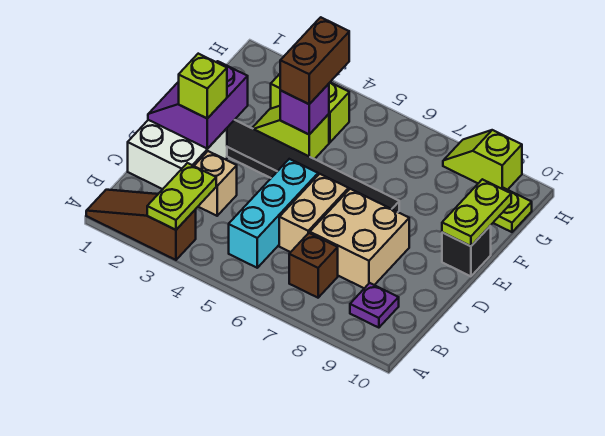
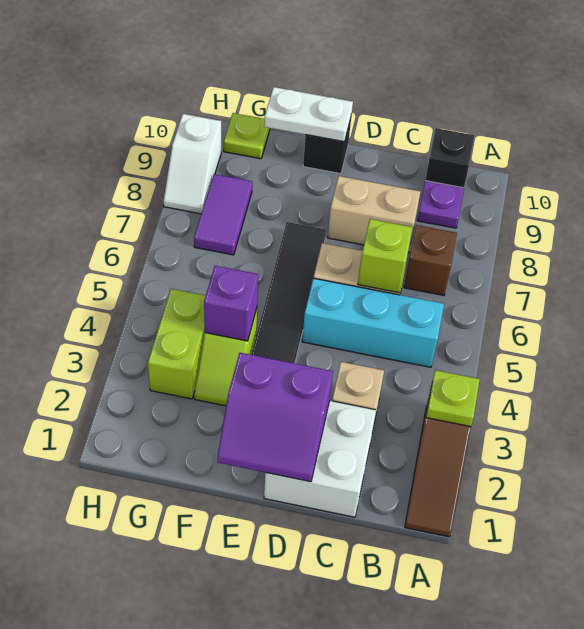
lime plate A3:B3 level 2 -> lime plate A3 level 2
none -> black brick B10 level 1
tan brick C7:D8 level 1 -> tan brick C8:D8 level 1
lime brick D2 level 3 -> lime brick C6 level 2
lime plate E10:F10 level 2 -> white plate E10:F10 level 2
brown brick F4:G4 level 3 -> none
none -> purple tile G7:G8 level 1
lime slope H8:H9 level 1 top 9 -> white slope H8:H9 level 1 top 9

